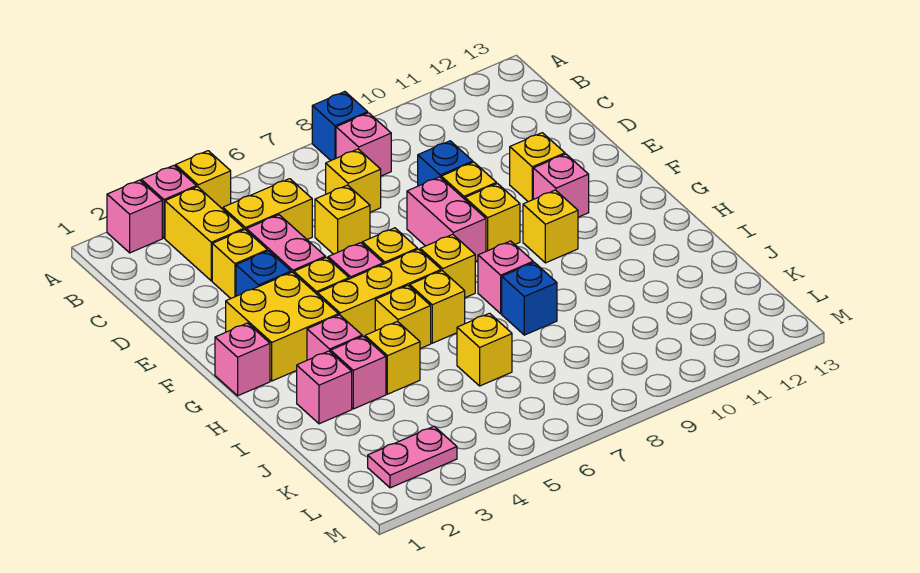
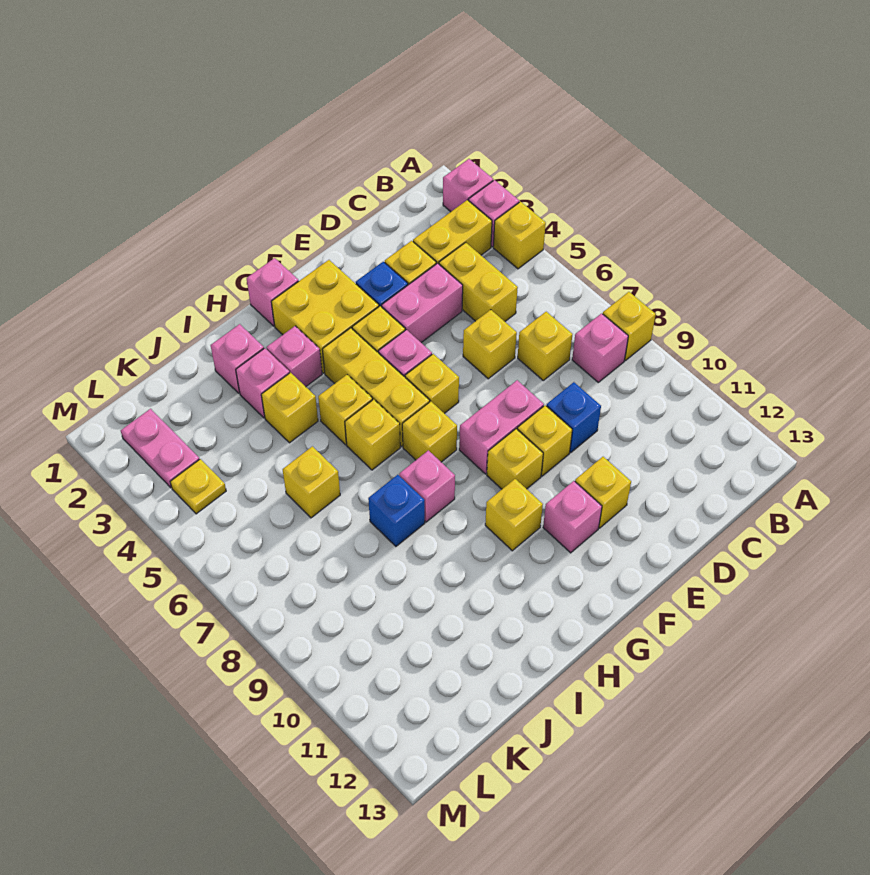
blue brick A8 level 1 -> yellow brick A8 level 1
none -> yellow plate L4 level 1

